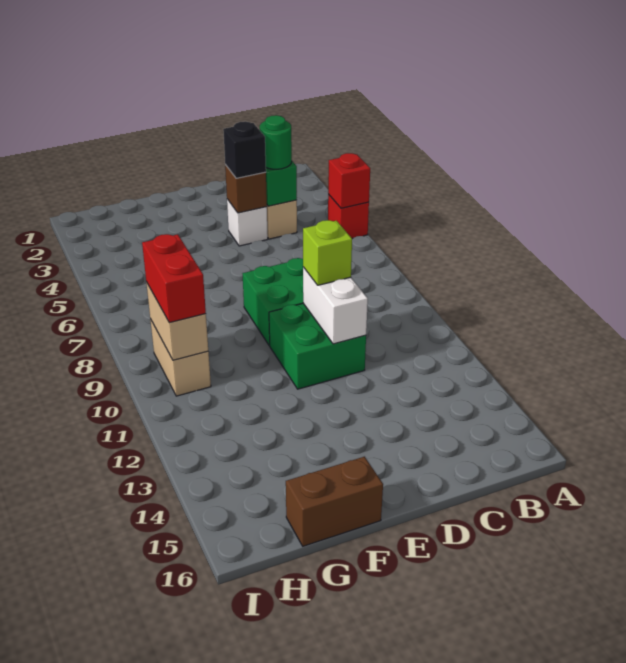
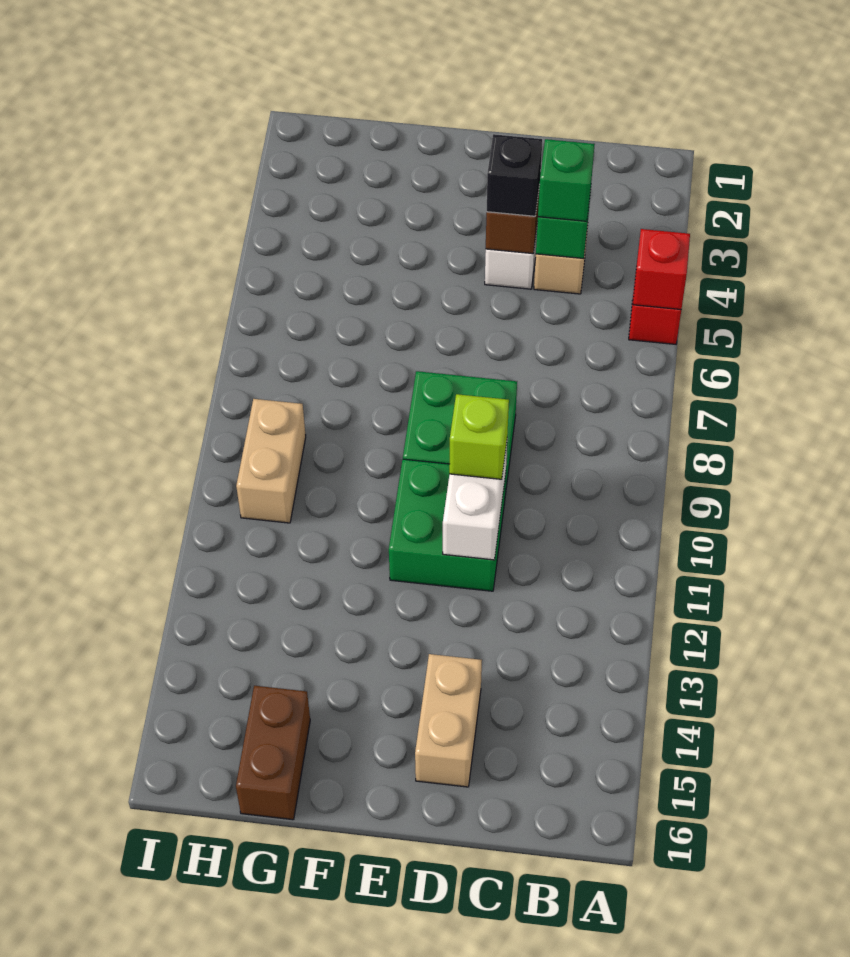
green round brick C4 level 3 -> green brick C4 level 3
brown brick F16:G16 level 1 -> brown brick G15:G16 level 1
tan brick H9:H10 level 2 -> tan brick D14:D15 level 1
red brick H9:H10 level 3 -> none

